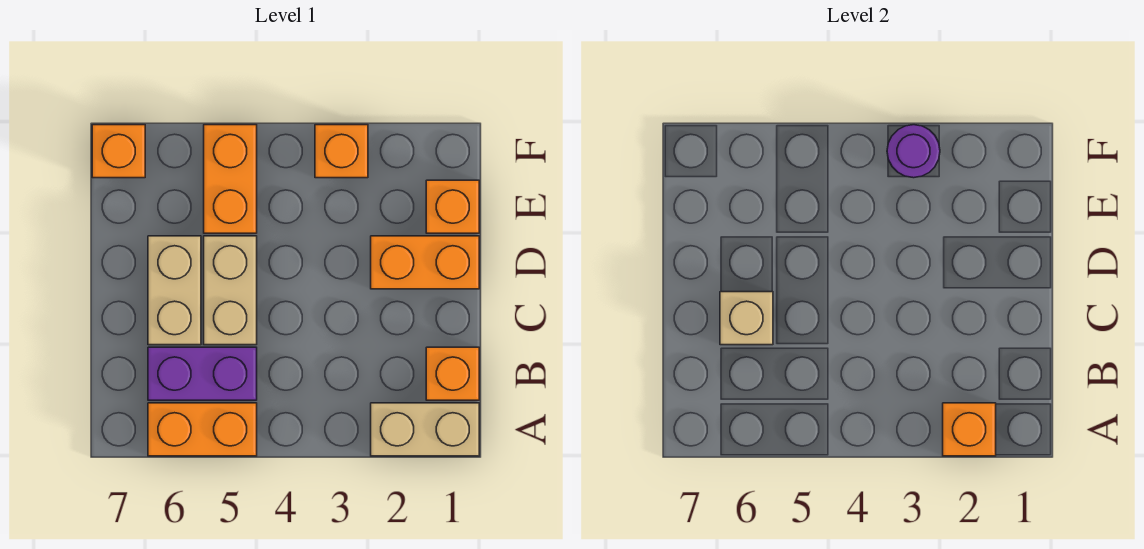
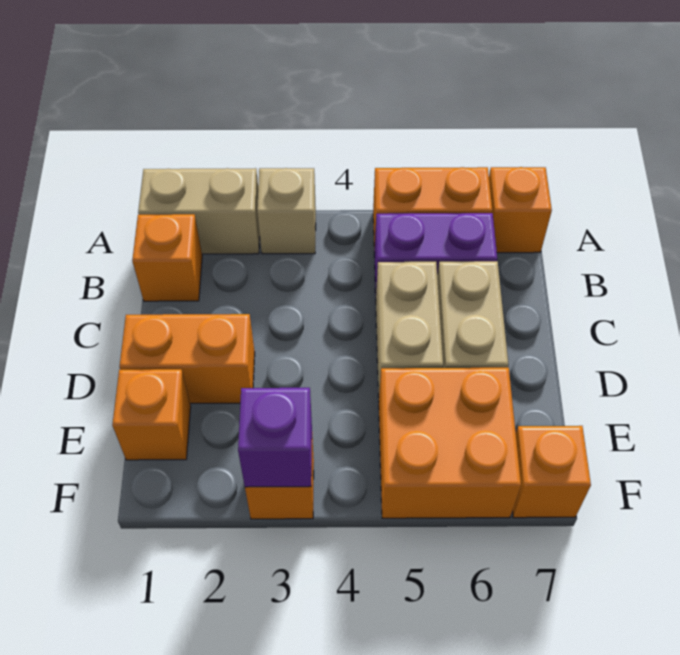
orange brick A2 level 2 -> orange brick A7 level 1
tan brick C6 level 2 -> tan brick A3 level 1
orange brick E5:F5 level 1 -> orange brick E5:F6 level 1
purple round brick F3 level 2 -> purple brick F3 level 2

